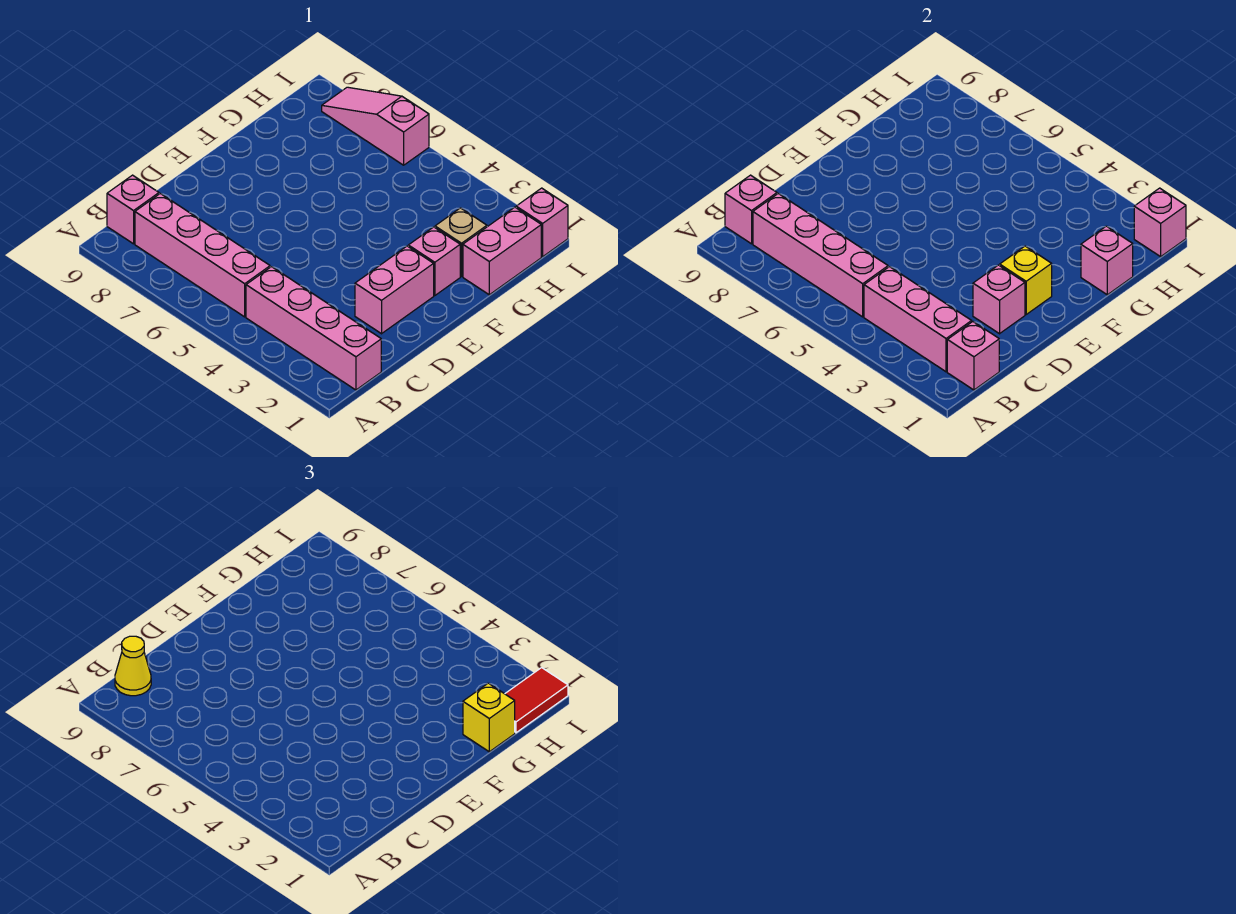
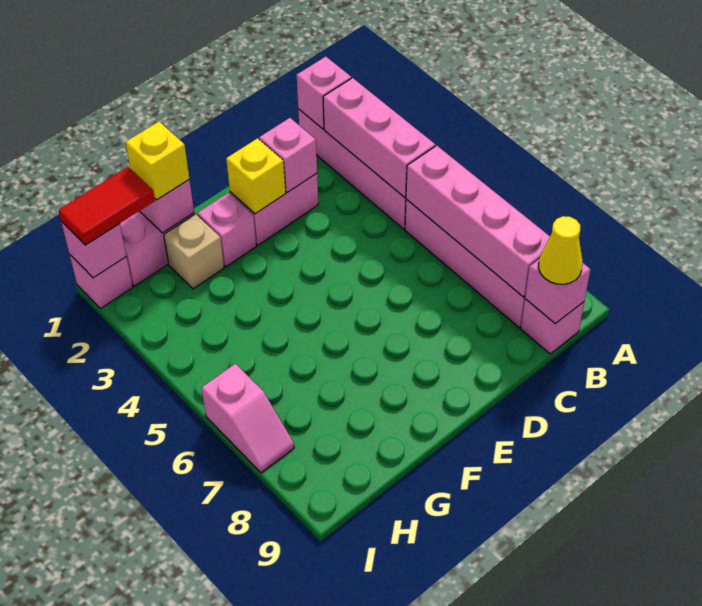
pink slope I6:I8 level 1 top 6 -> pink slope I6:I7 level 1 top 6

